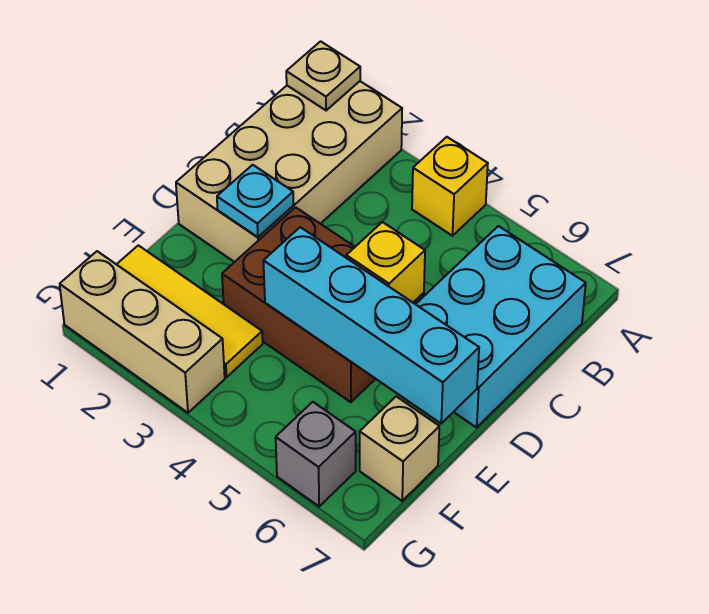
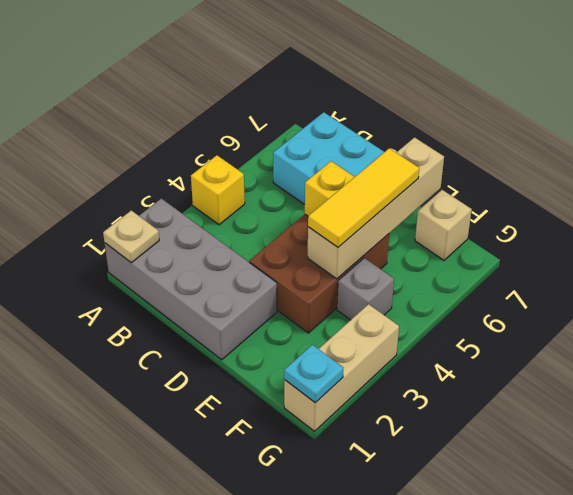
tan brick A1:D2 level 1 -> grey brick A1:D2 level 1
cyan plate D2 level 2 -> cyan plate G1 level 2
cyan brick E4:E7 level 2 -> tan brick E4:E7 level 2
yellow tile F1:F3 level 1 -> yellow tile E4:E6 level 3
grey brick G6 level 1 -> grey brick F4 level 1

